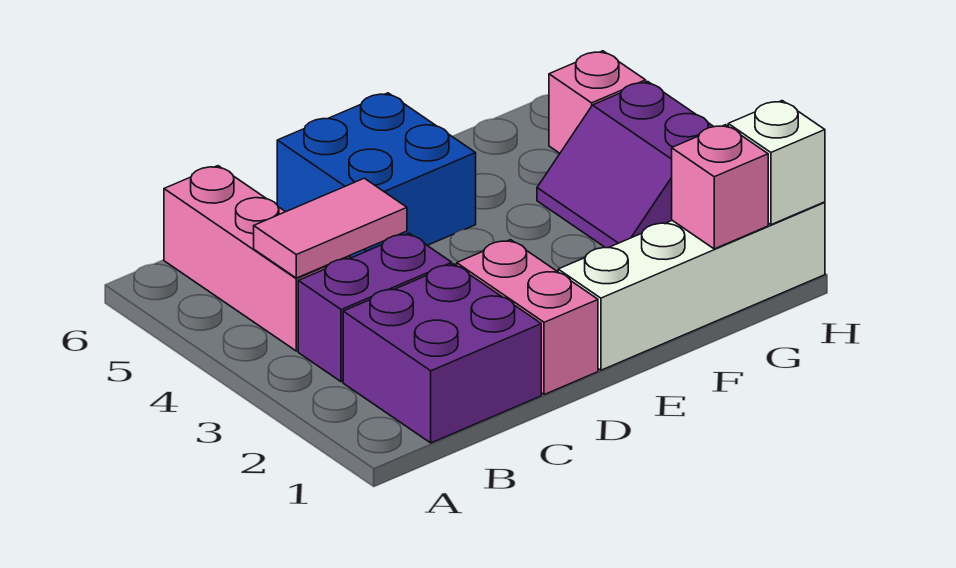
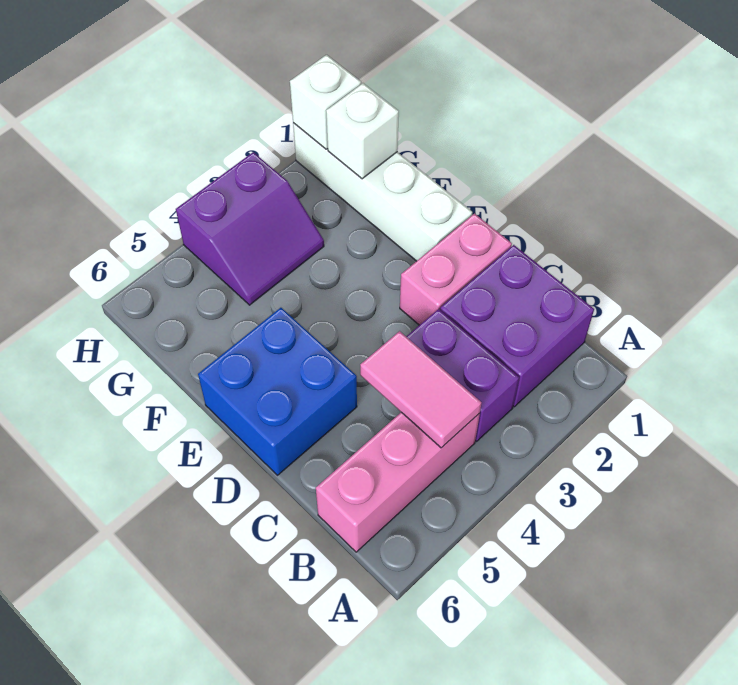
pink brick G1 level 2 -> white brick G1 level 2
pink brick H5 level 1 -> none

